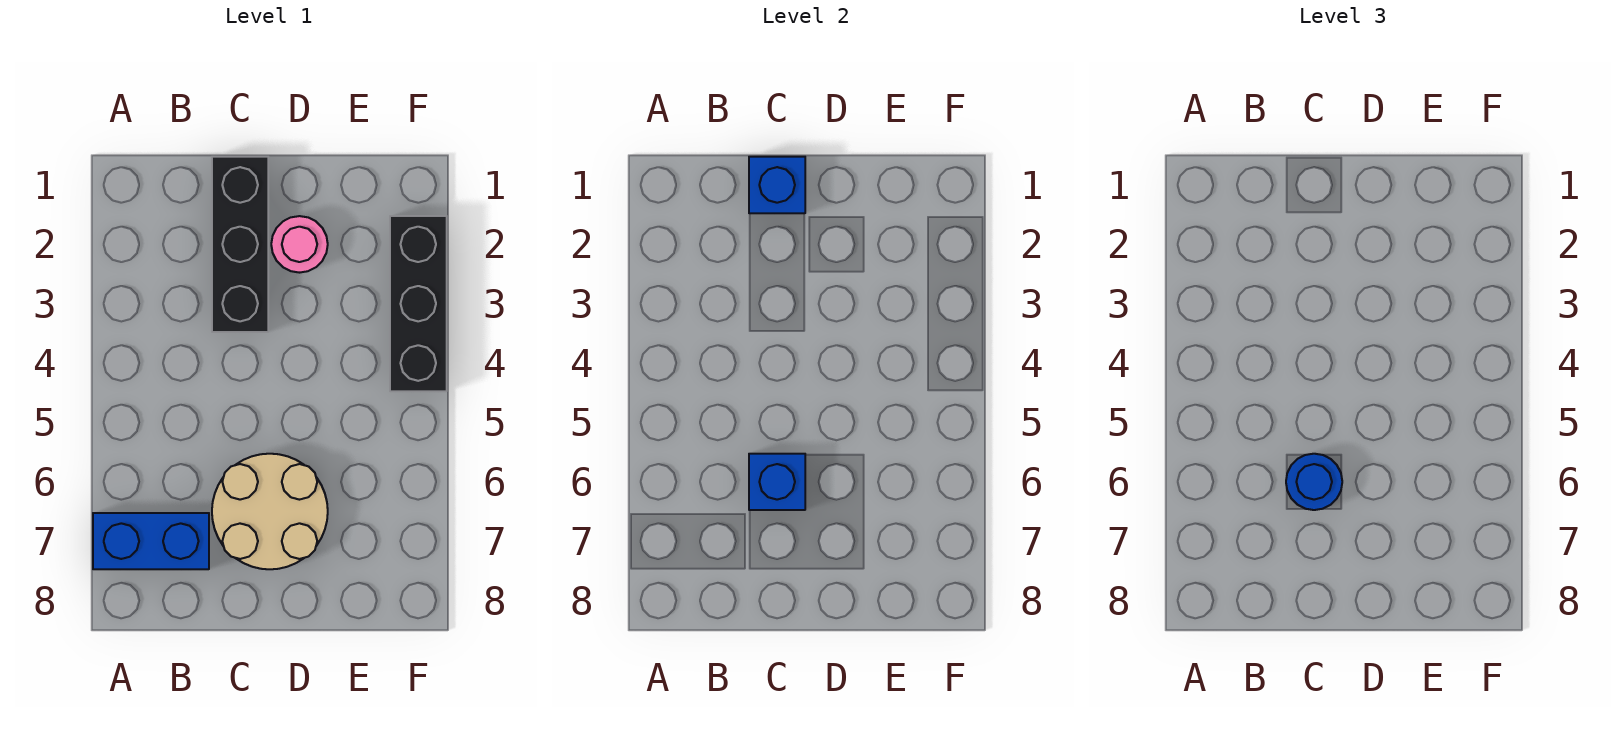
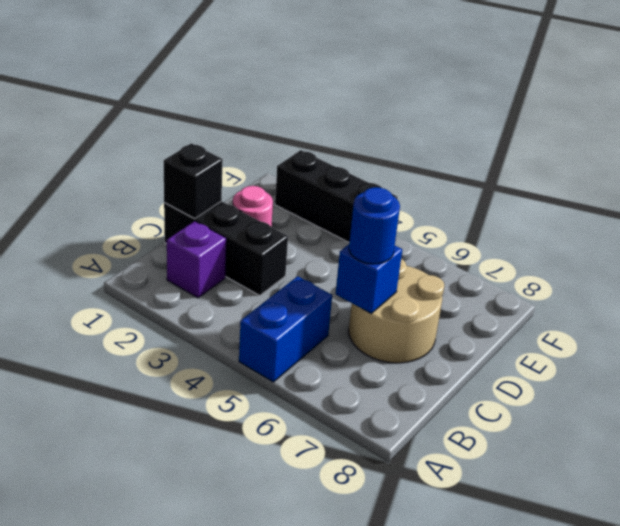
blue brick A7:B7 level 1 -> blue brick A5:B5 level 1
none -> purple brick B2 level 1
blue brick C1 level 2 -> black brick C1 level 2

